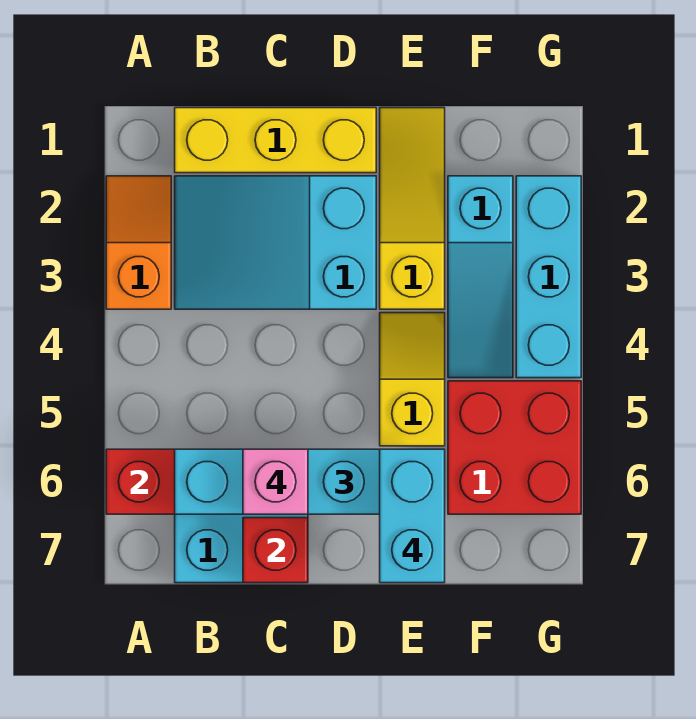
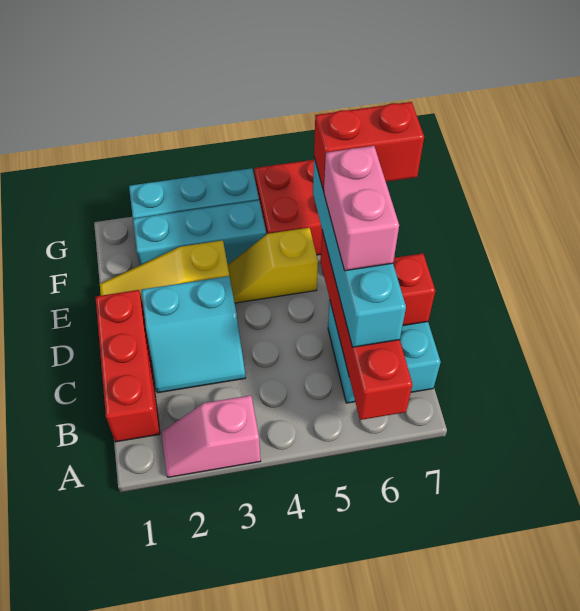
orange slope A2:A3 level 1 top 3 -> pink slope A2:A3 level 1 top 3
yellow brick B1:D1 level 1 -> red brick B1:D1 level 1
cyan slope B2:D3 level 1 top D -> cyan slope C2:D3 level 1 top D
pink brick C6 level 4 -> pink brick C6:D6 level 4
cyan brick E6:E7 level 4 -> red brick E6:E7 level 4
cyan slope F2:F4 level 1 top 2 -> cyan brick F2:F4 level 1

